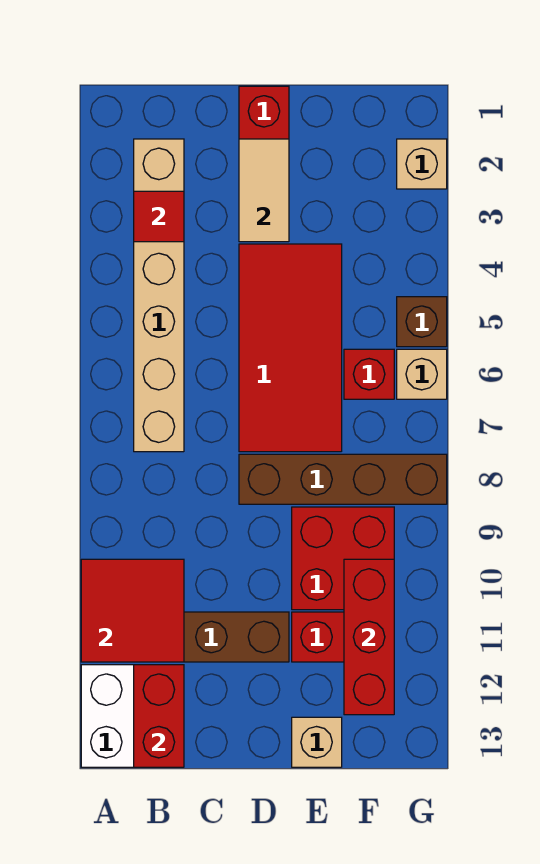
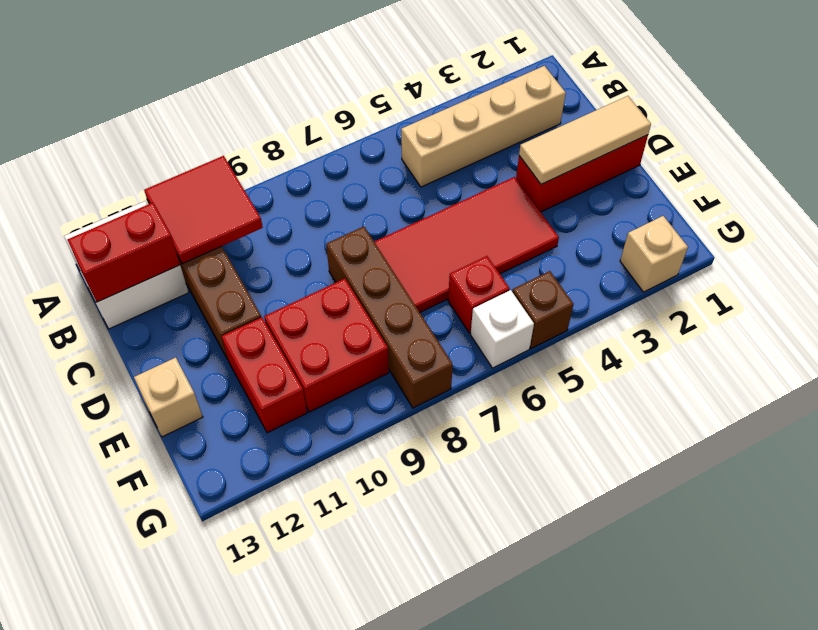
tan brick B2:B7 level 1 -> tan brick B2:B5 level 1
red tile B3 level 2 -> none
tan tile D2:D3 level 2 -> tan tile D1:D3 level 2
red brick F10:F12 level 2 -> none
tan brick G6 level 1 -> white brick G6 level 1

